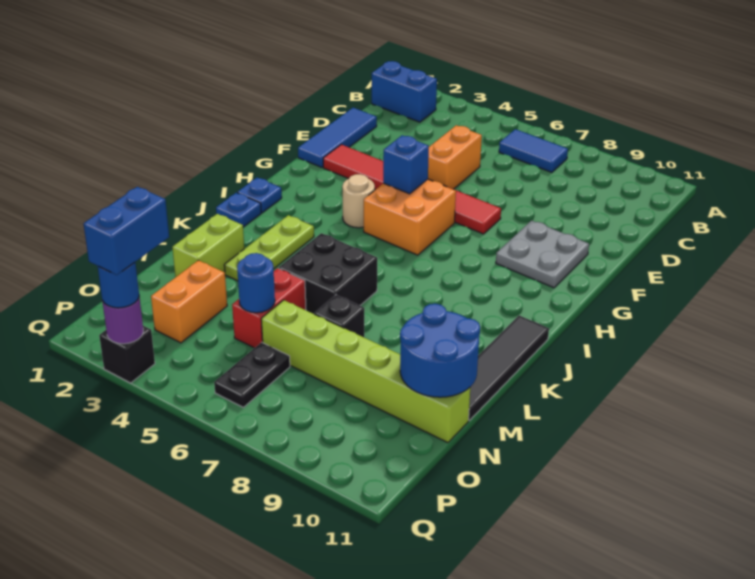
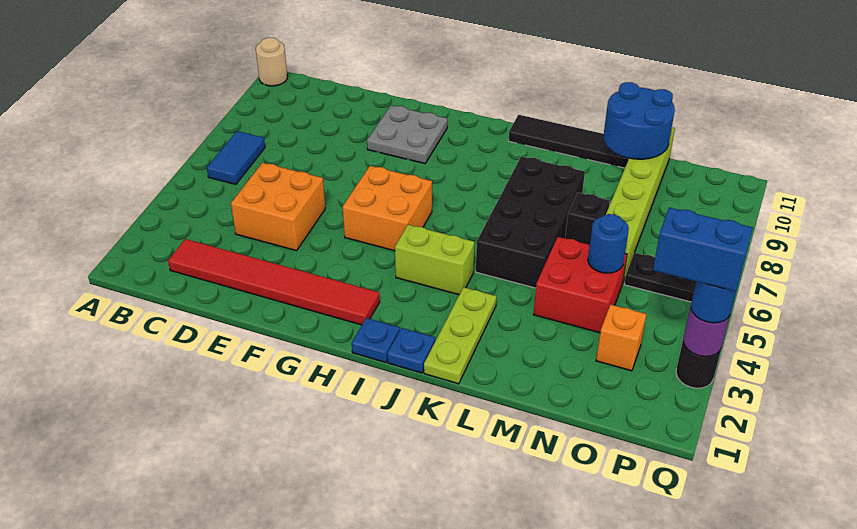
blue brick B1:B2 level 1 -> none
blue tile D1:F1 level 1 -> none
orange brick D5:E5 level 1 -> orange brick D4:E5 level 1
red tile F2:F7 level 1 -> red tile C2:H2 level 1
blue brick G5 level 2 -> none
tan round brick H4 level 1 -> tan round brick A11 level 1
lime plate J3:L3 level 1 -> lime plate K1:K3 level 1
black brick K5:L6 level 1 -> black brick K5:L8 level 1
lime brick L2:M2 level 1 -> lime brick I4:J4 level 1
red brick M5:N5 level 1 -> red brick M4:N5 level 1
orange brick N3:O3 level 1 -> orange brick O3 level 1
black brick Q3 level 1 -> black round brick Q3 level 1

